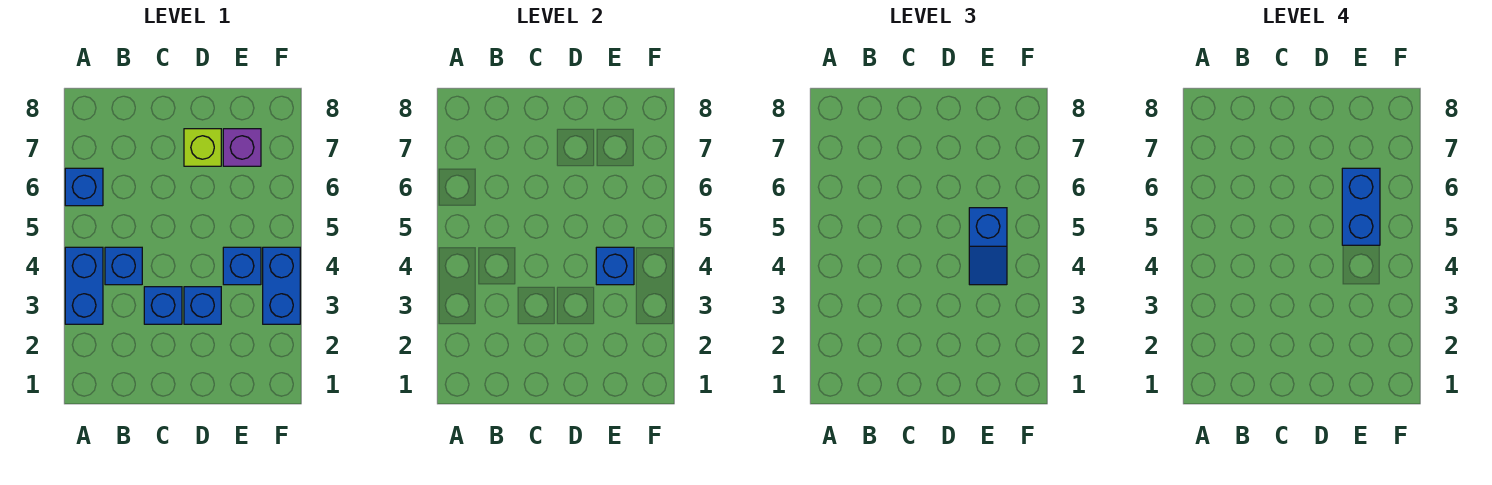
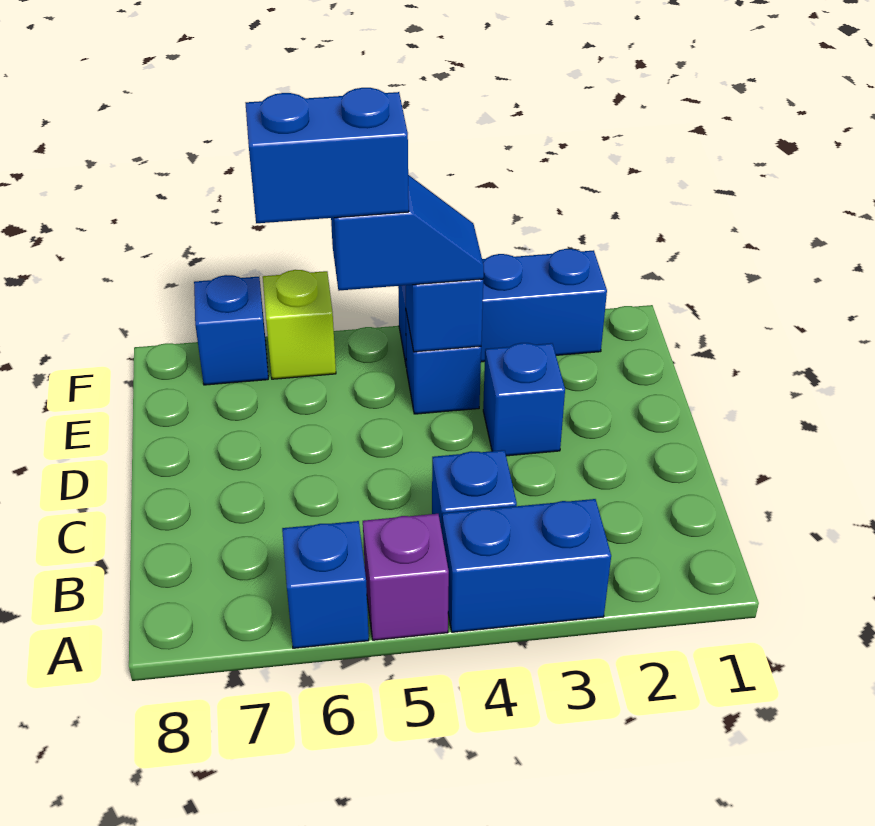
blue brick C3 level 1 -> blue brick F7 level 1
lime brick D7 level 1 -> lime brick F6 level 1
purple brick E7 level 1 -> purple brick A5 level 1
blue brick F3:F4 level 1 -> blue brick F2:F4 level 1

